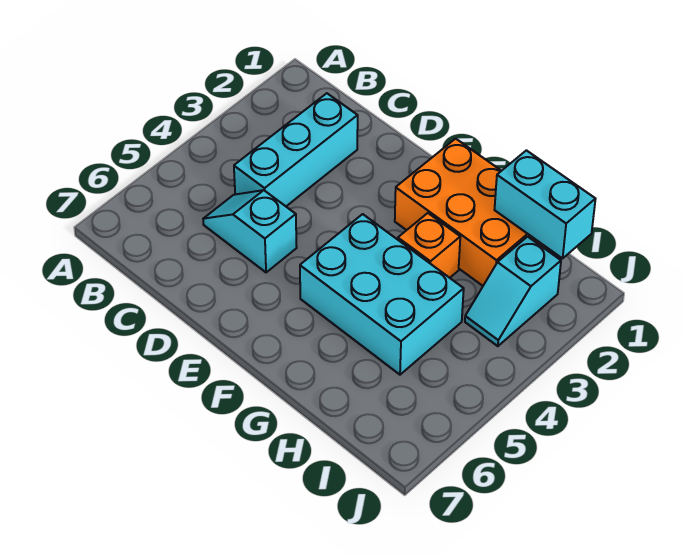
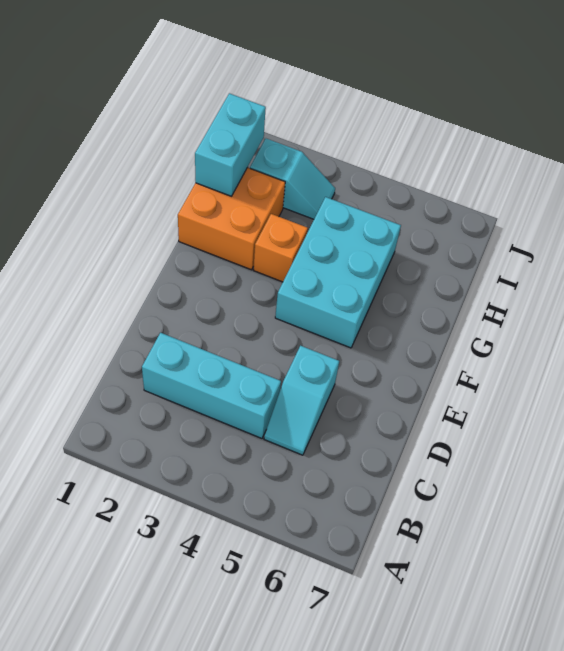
orange brick F1:H2 level 1 -> orange brick G1:H2 level 1

